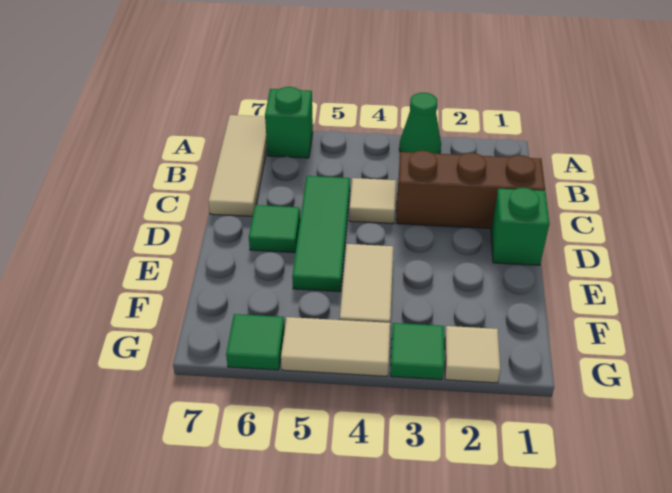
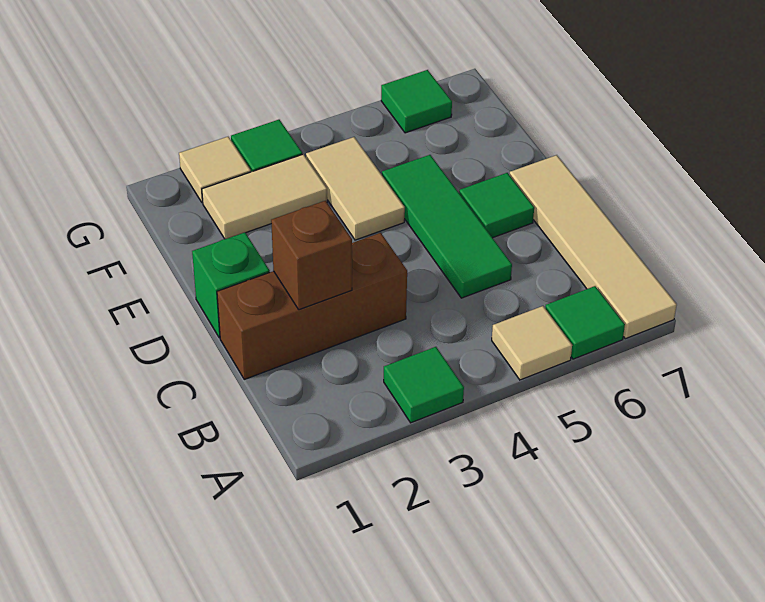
green cone A3 level 1 -> green tile A3 level 1
green brick A6 level 1 -> green tile A6 level 1
tan tile A7:C7 level 1 -> tan tile A7:D7 level 1
none -> brown brick C2 level 2
tan tile C4 level 1 -> tan tile A5 level 1
tan tile G4:G5 level 1 -> tan tile F2:F3 level 1

